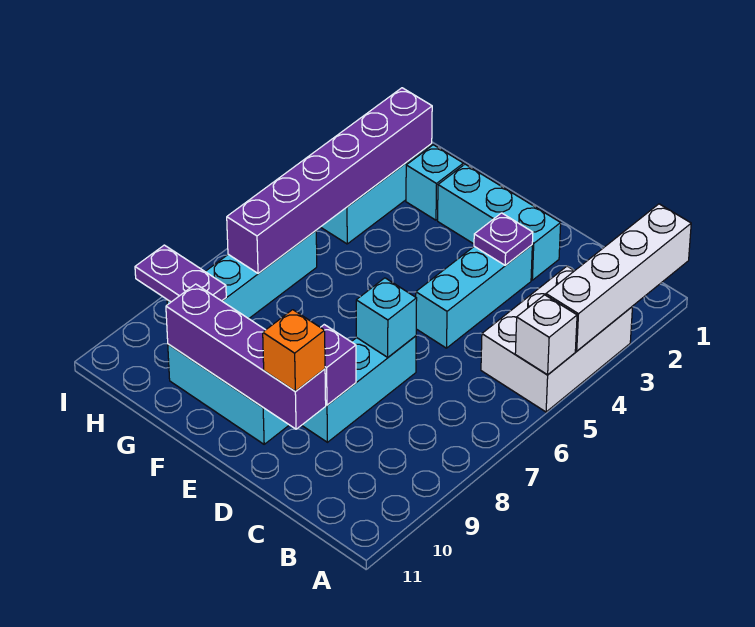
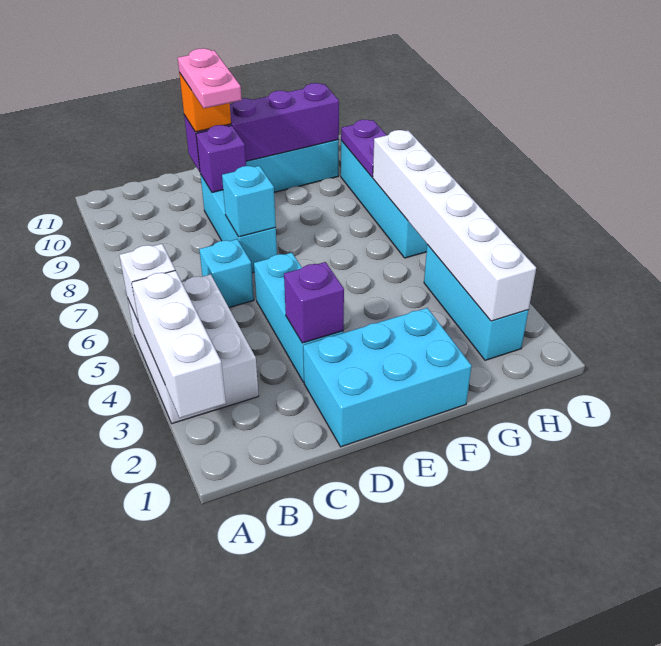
white brick A1:A4 level 2 -> white brick A2:A4 level 2
cyan brick D2:F2 level 1 -> cyan brick D1:F2 level 1
purple plate D3 level 2 -> purple brick D3 level 2
none -> pink plate D9:D10 level 4
cyan brick G2 level 1 -> cyan brick C6 level 1
purple brick H2:H7 level 2 -> white brick H2:H7 level 2
purple plate H9:I9 level 2 -> purple plate H8:H9 level 2

